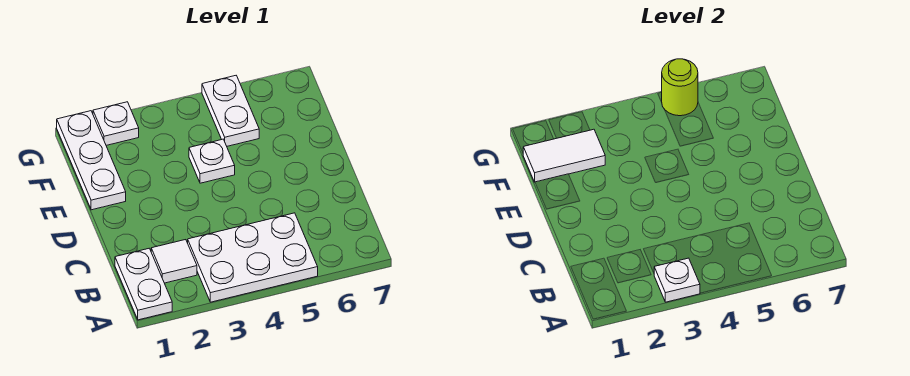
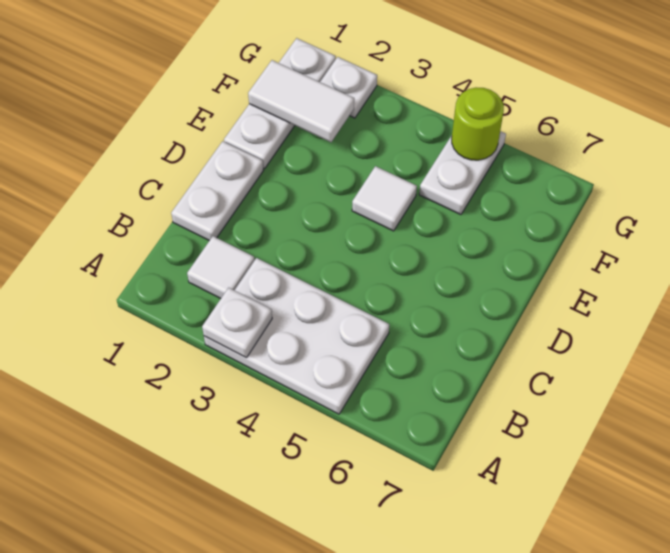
white plate A1:B1 level 1 -> white plate C1:D1 level 1
white plate E4 level 1 -> white tile E4 level 1

